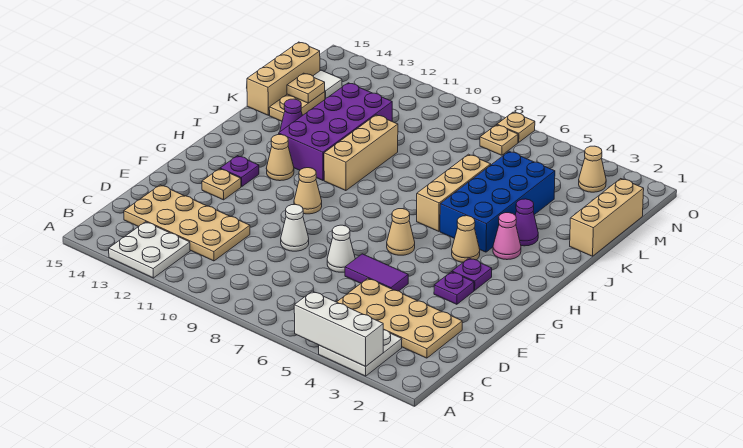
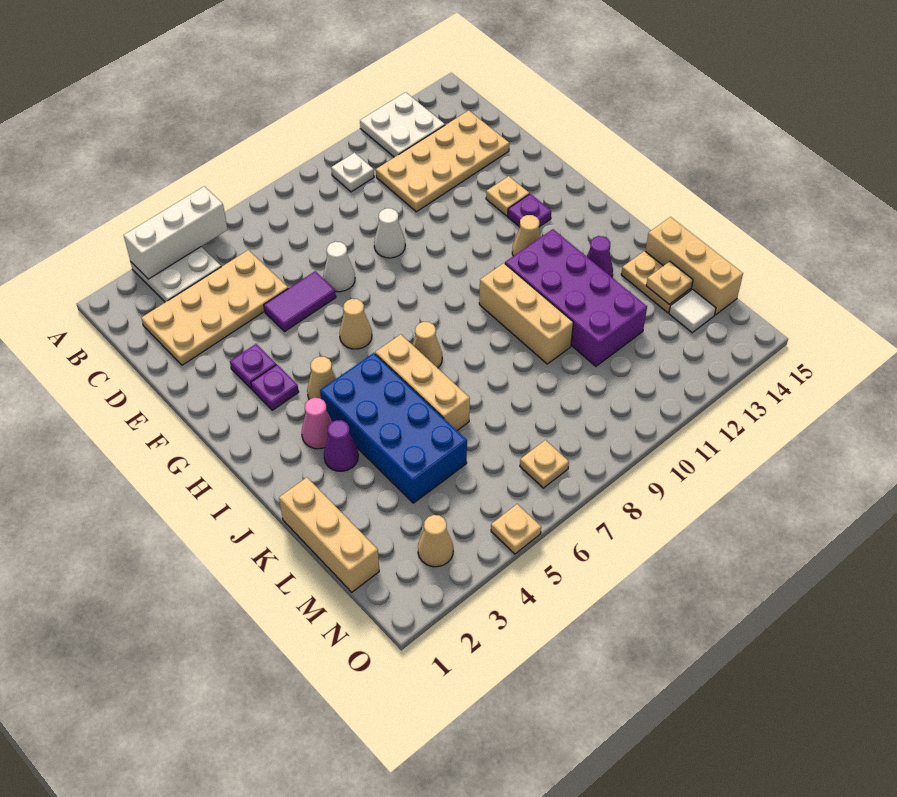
none -> white plate B10 level 1
tan cone G10 level 1 -> tan cone I7 level 1
tan plate O7 level 1 -> tan plate O5 level 1

